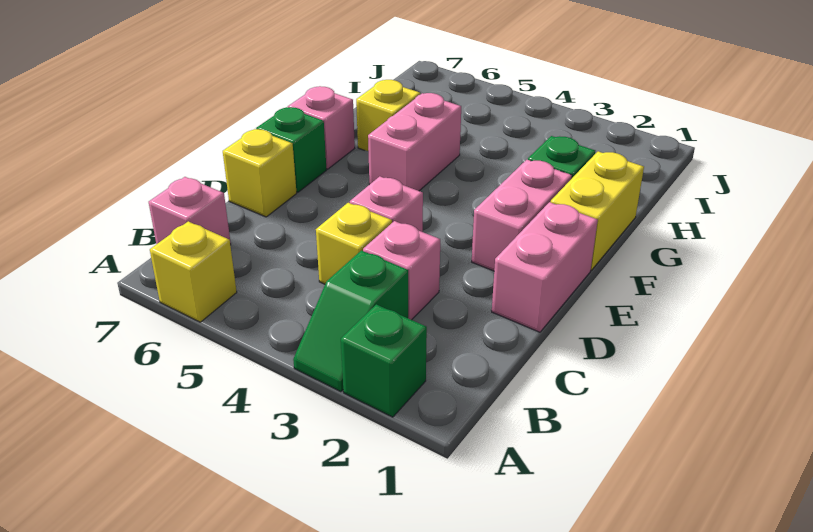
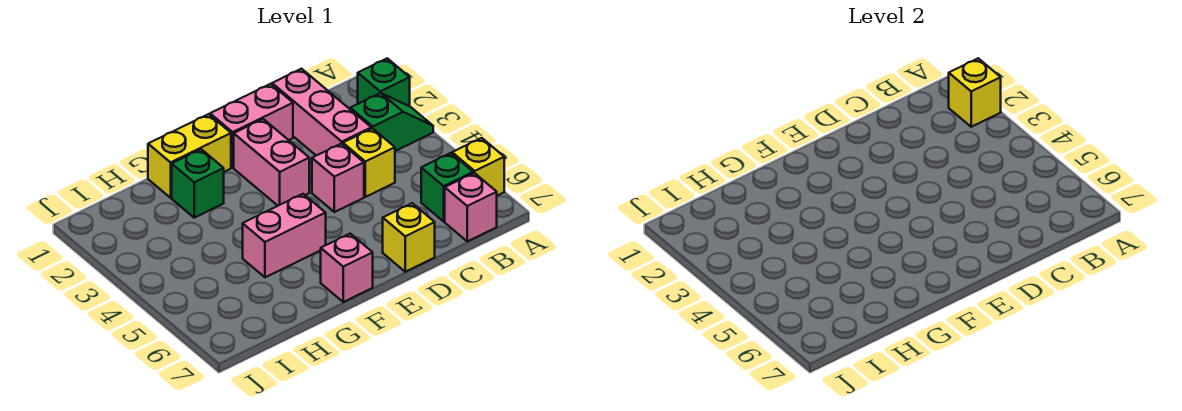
pink brick C3 level 1 -> pink brick C1:C3 level 1
pink brick E2:F2 level 1 -> pink brick E2:E3 level 1
green brick E7 level 1 -> green brick B6 level 1
yellow brick G6 level 1 -> yellow brick A2 level 2

